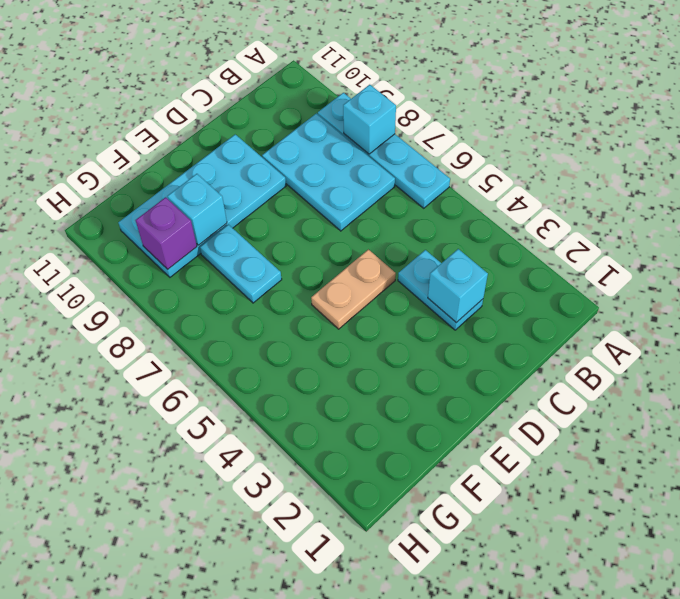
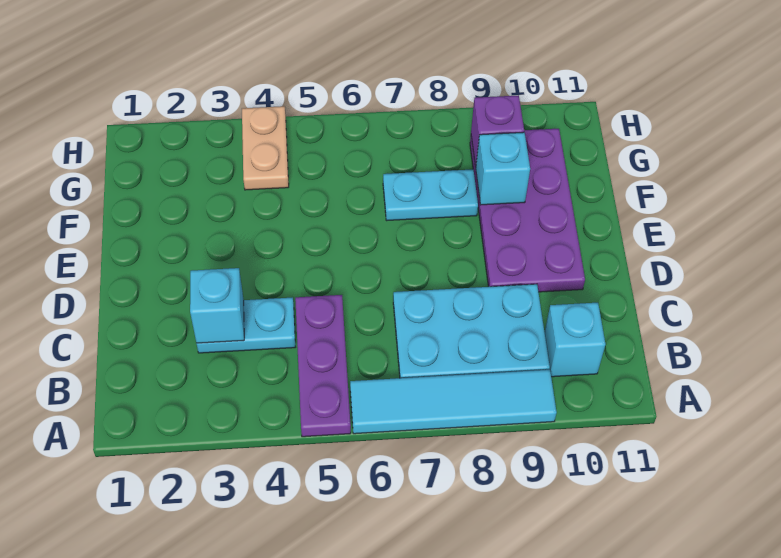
none -> purple plate A5:C5 level 1
cyan plate A6:A9 level 1 -> cyan tile A6:A9 level 1
cyan brick A8 level 2 -> cyan brick B10 level 1
tan plate D5:E5 level 1 -> tan plate G4:H4 level 1
cyan plate D9:G10 level 1 -> purple plate D9:G10 level 1

